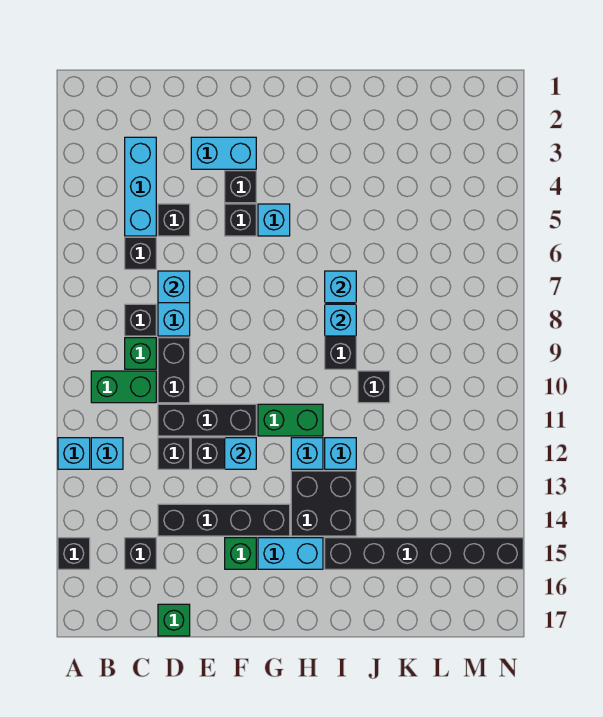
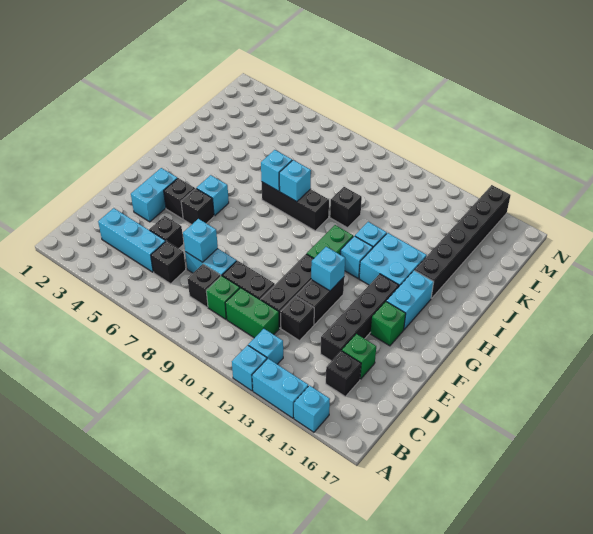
none -> cyan brick A13:A14 level 1
black brick A15 level 1 -> cyan brick A15 level 1
green brick B10:C10 level 1 -> green brick C10:C11 level 1
green brick D17 level 1 -> green brick D15 level 1
black brick H13:I14 level 1 -> cyan brick H13:I14 level 1

